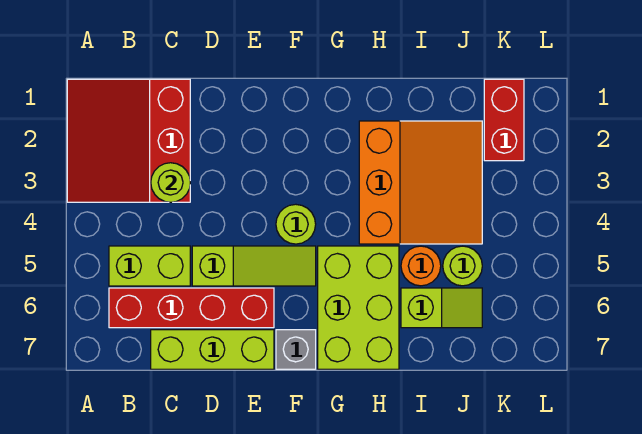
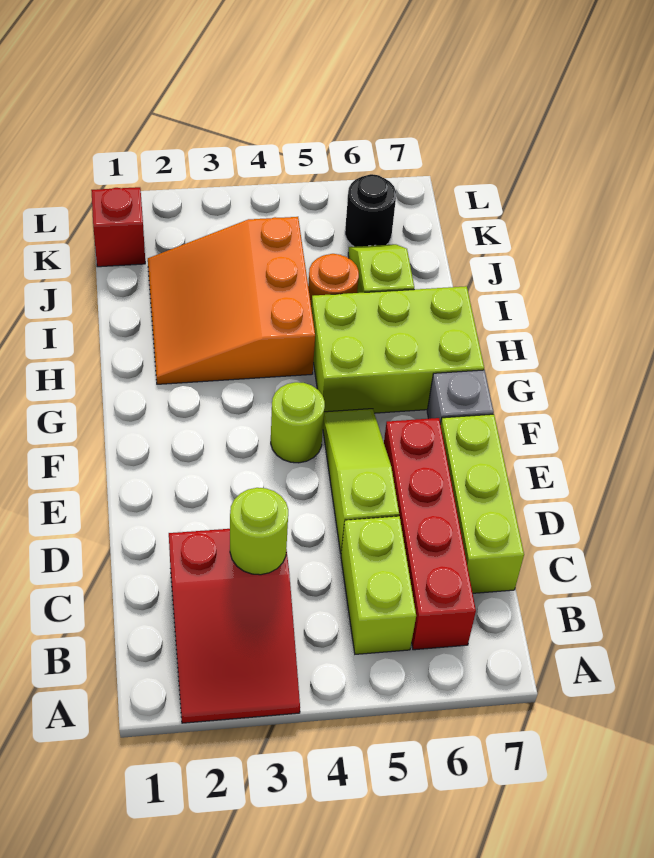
red slope A1:C3 level 1 top C -> red slope A2:C3 level 1 top C
orange slope H2:J4 level 1 top H -> orange slope H2:J4 level 1 top 4
lime round brick J5 level 1 -> none
red brick K1:K2 level 1 -> red brick K1 level 1
none -> black round brick K6 level 1

